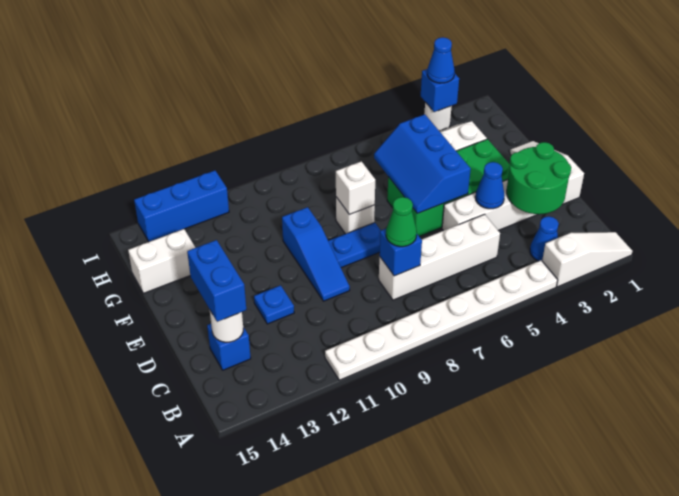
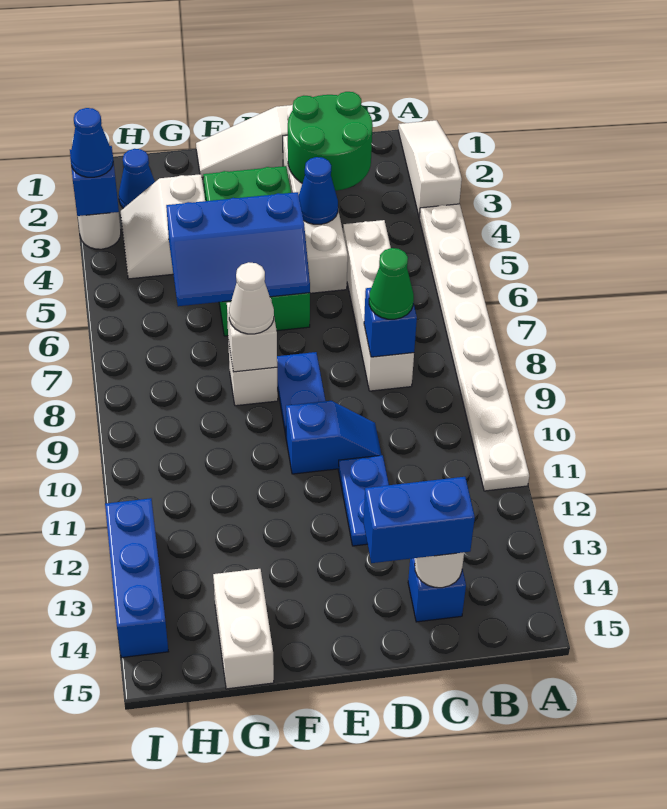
blue cone B3 level 1 -> blue cone H2 level 1
blue slope D10:F10 level 1 top F -> blue slope D10:E10 level 1 top E
blue plate D12 level 1 -> blue plate D11:D12 level 1
none -> white cone F8 level 3

